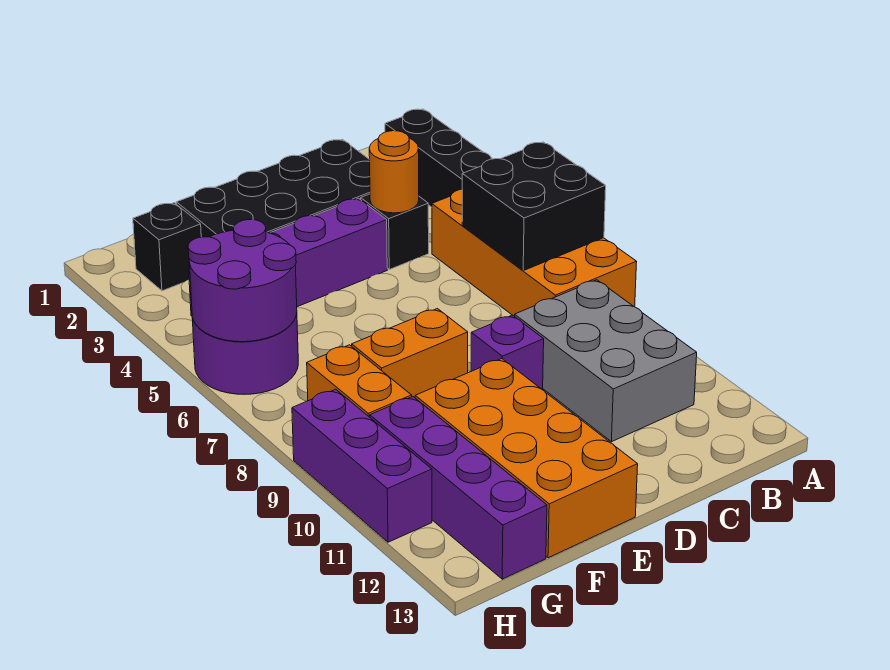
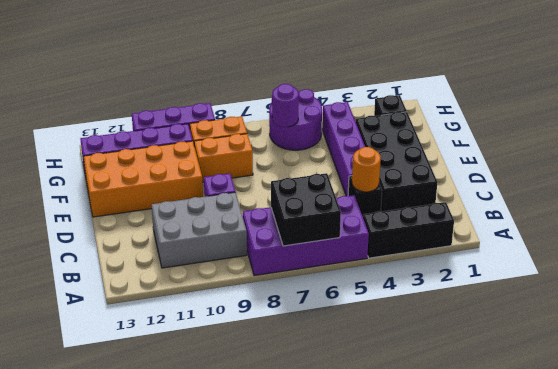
orange brick A5:B8 level 1 -> purple brick A5:B8 level 1
orange brick E8:F8 level 1 -> orange brick F8:F9 level 1
purple round brick G5:H6 level 2 -> purple round brick G6 level 2

